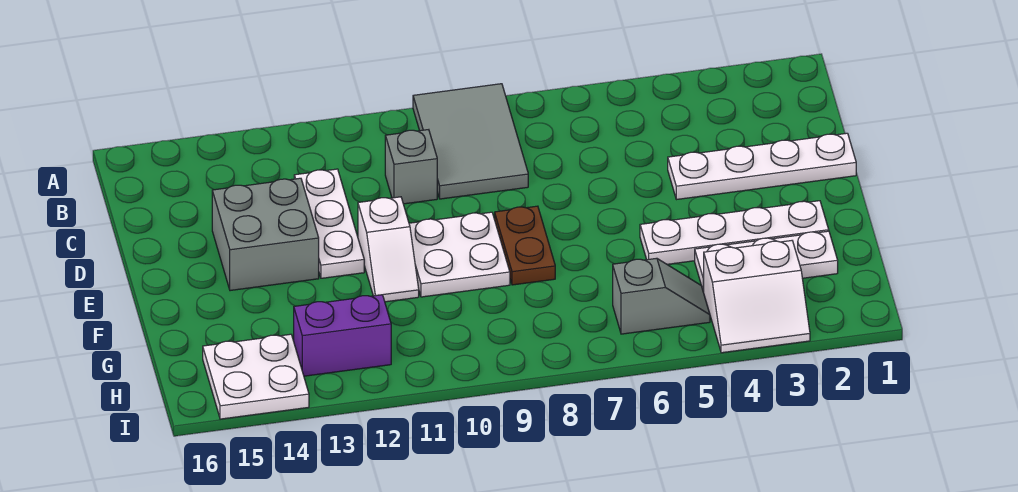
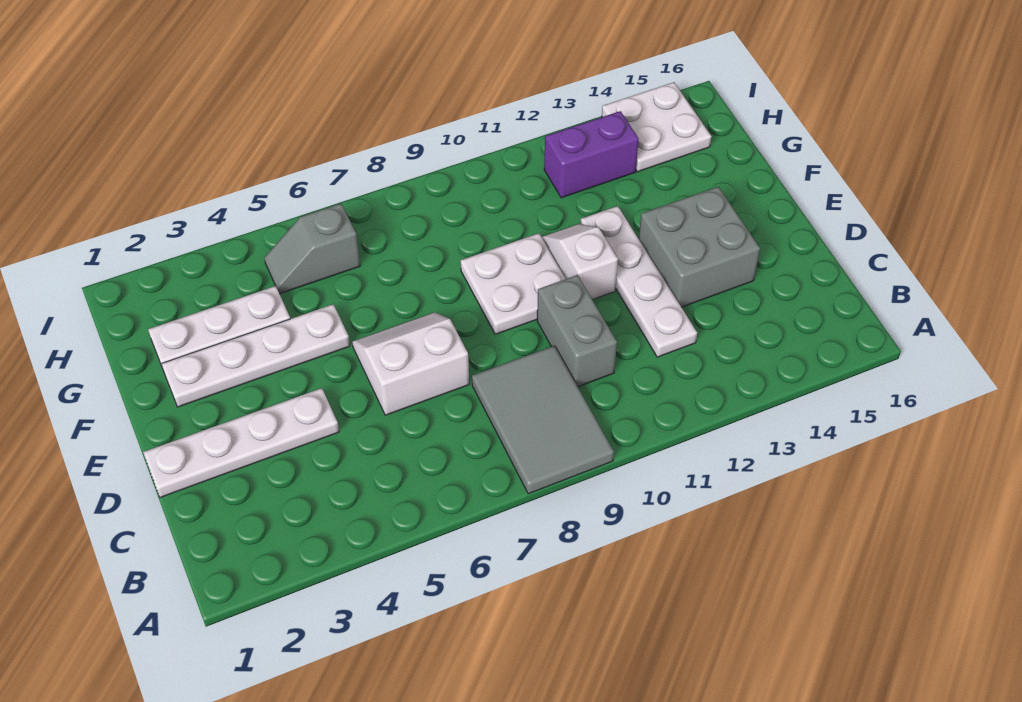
grey brick C10 level 1 -> grey brick C10:D10 level 1
white plate C12:E12 level 1 -> white plate C12:F12 level 1
brown plate E8:F8 level 1 -> none
white slope H3:I4 level 1 top H -> white slope D6:E7 level 1 top D

